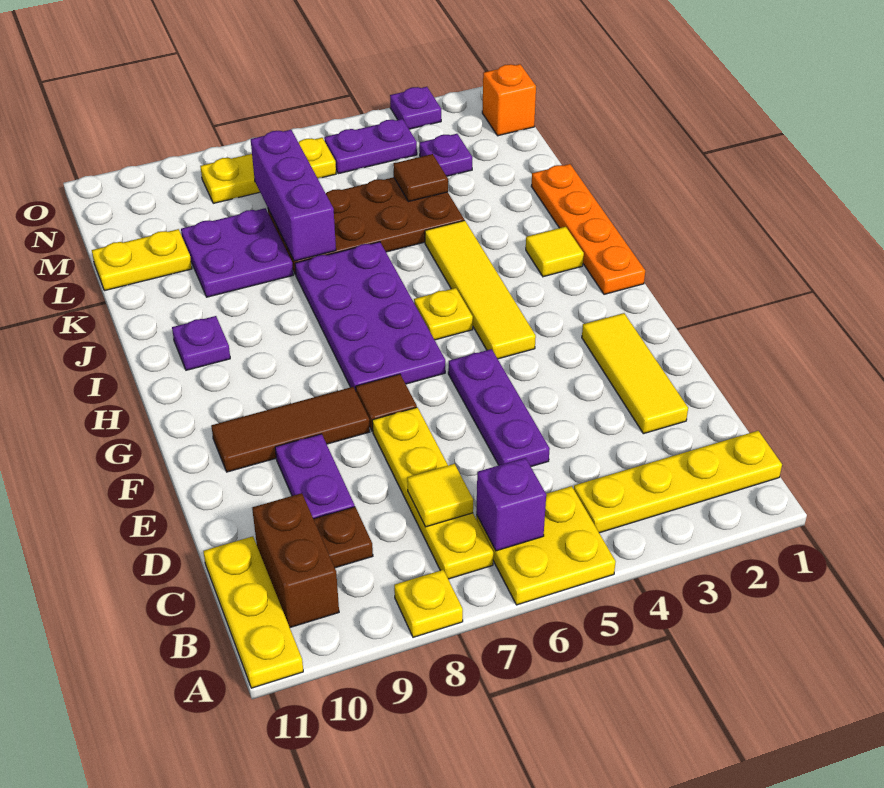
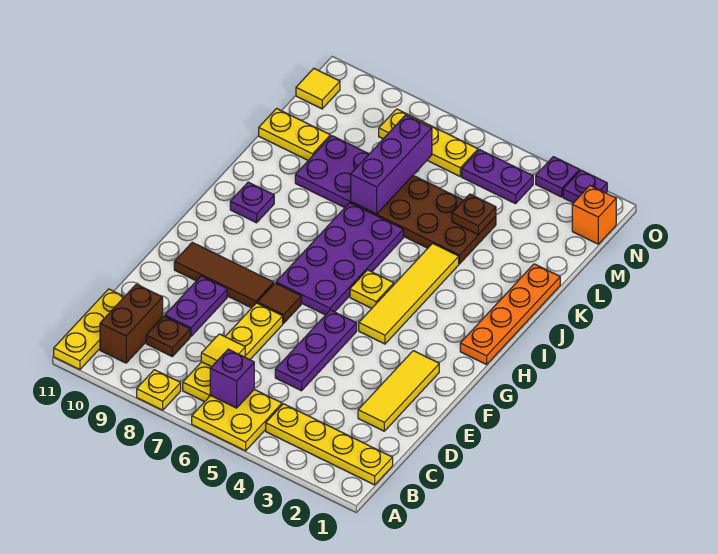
yellow tile I2 level 1 -> yellow tile N11 level 1
brown tile L4 level 2 -> brown plate L4 level 2
purple plate M3 level 1 -> purple plate O2 level 1

